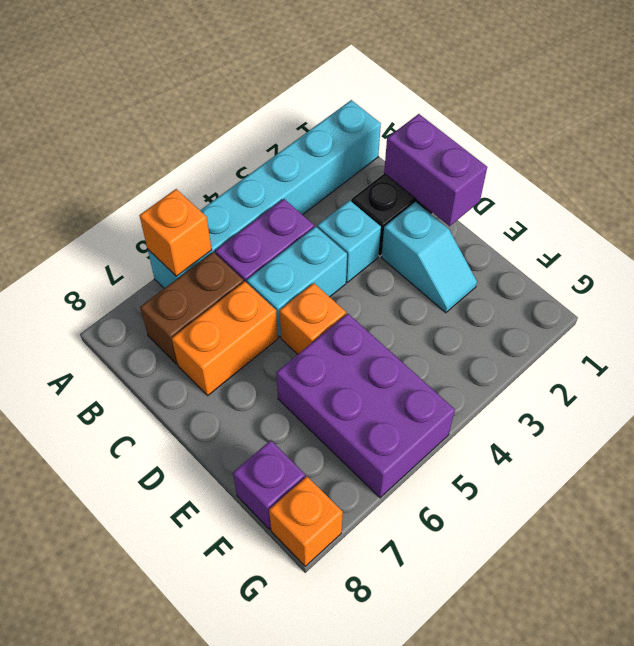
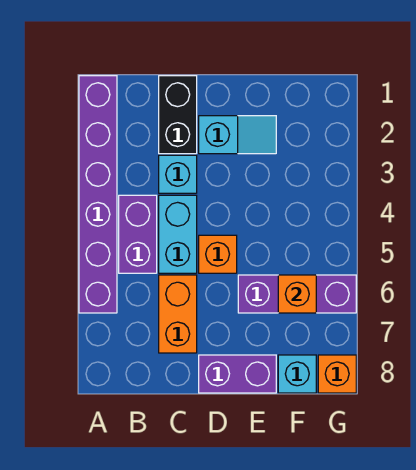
cyan brick A1:A6 level 1 -> purple brick A1:A6 level 1
orange brick A6 level 2 -> orange brick F6 level 2
brown brick B6:B7 level 1 -> none
purple brick C1:D1 level 2 -> purple brick D8:E8 level 1
purple brick E5:G6 level 1 -> purple brick E6:G6 level 1
purple brick F8 level 1 -> cyan brick F8 level 1

